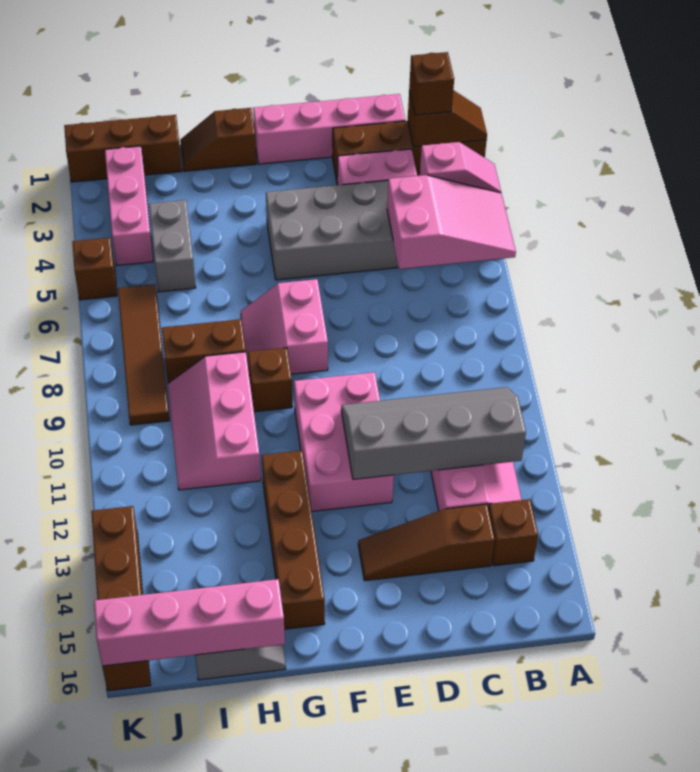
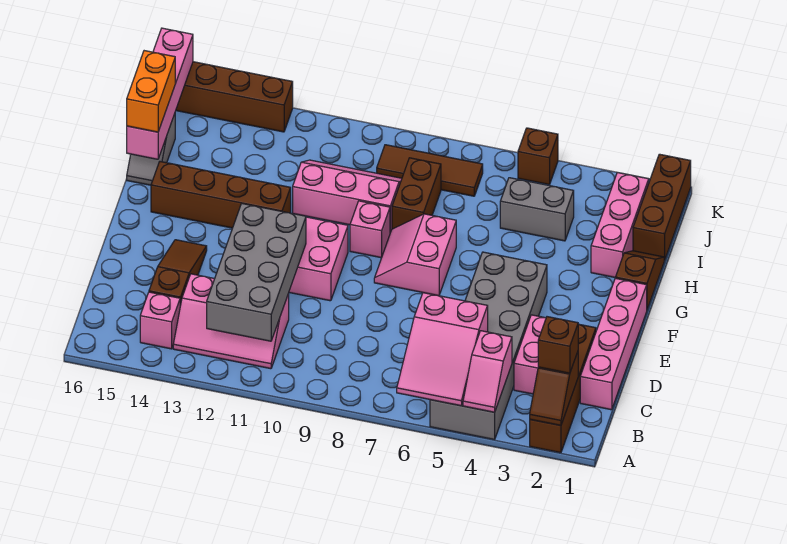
grey slope B11:E12 level 2 top 12 -> grey brick B11:E12 level 2
brown brick B14 level 1 -> pink brick B14 level 1
pink slope F7:G8 level 1 top F -> pink slope F7:G8 level 1 top 7
brown brick G9 level 1 -> pink brick G9 level 1
none -> orange brick H16:I16 level 3
pink brick J2:J4 level 1 -> pink brick H2:J2 level 1
brown tile J6:J9 level 1 -> brown tile J7:J9 level 1

